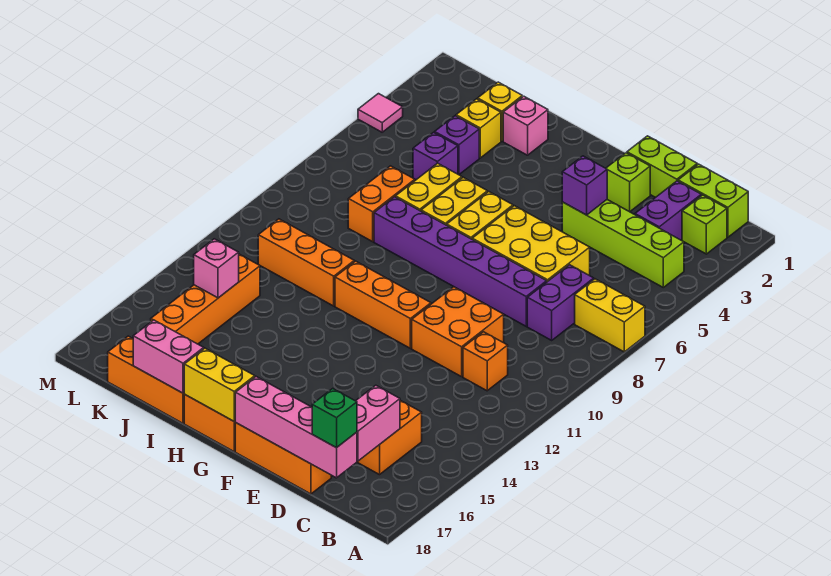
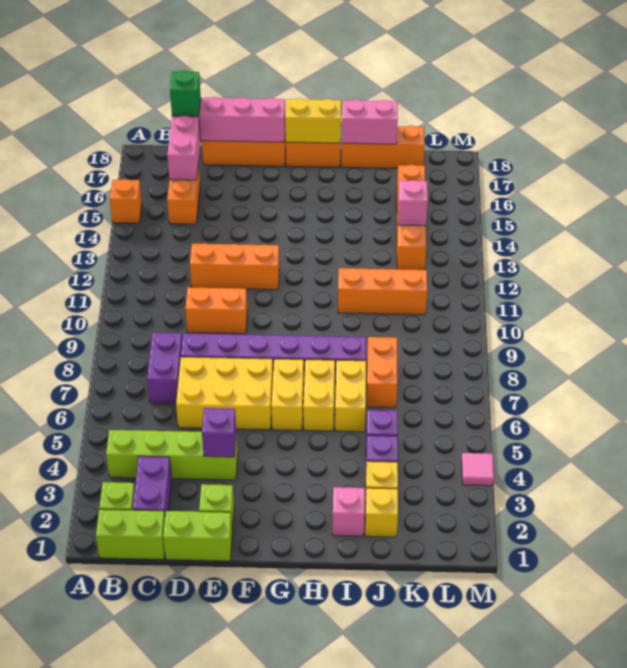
yellow brick A7:B7 level 1 -> none
orange brick C11 level 1 -> orange brick A15 level 1
orange brick D10:E11 level 1 -> orange brick D10:E10 level 1
orange brick F11:H11 level 1 -> orange brick D12:F12 level 1

